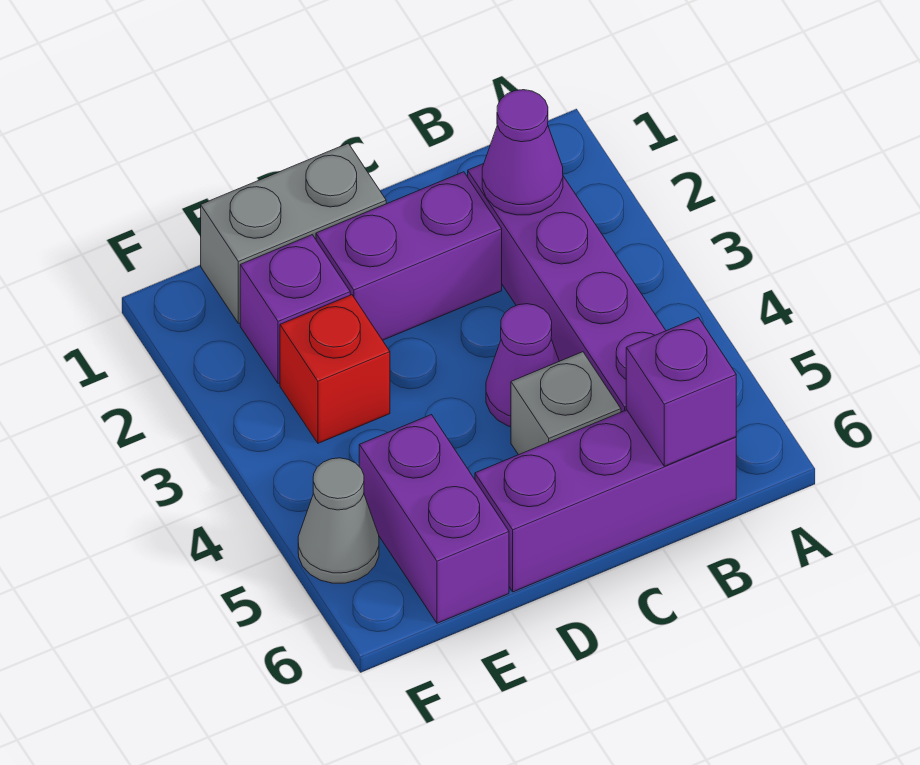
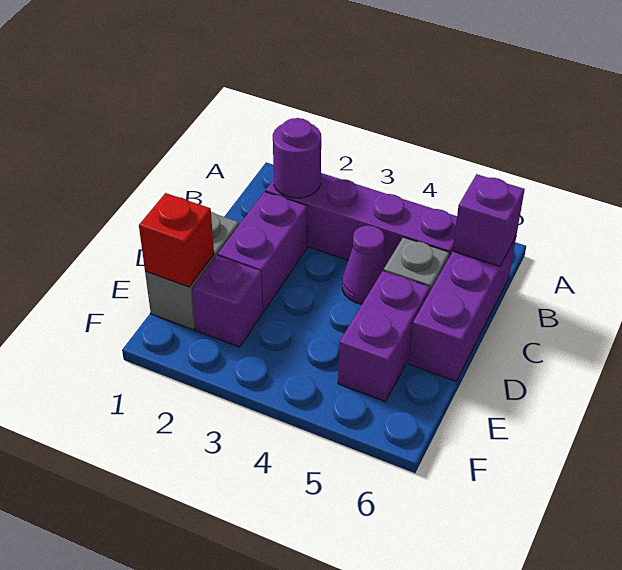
purple cone B2 level 2 -> purple round brick B2 level 2
red brick E3 level 1 -> red brick E1 level 2
purple brick E5:E6 level 1 -> purple brick D5:E5 level 1
grey cone F5 level 1 -> none

